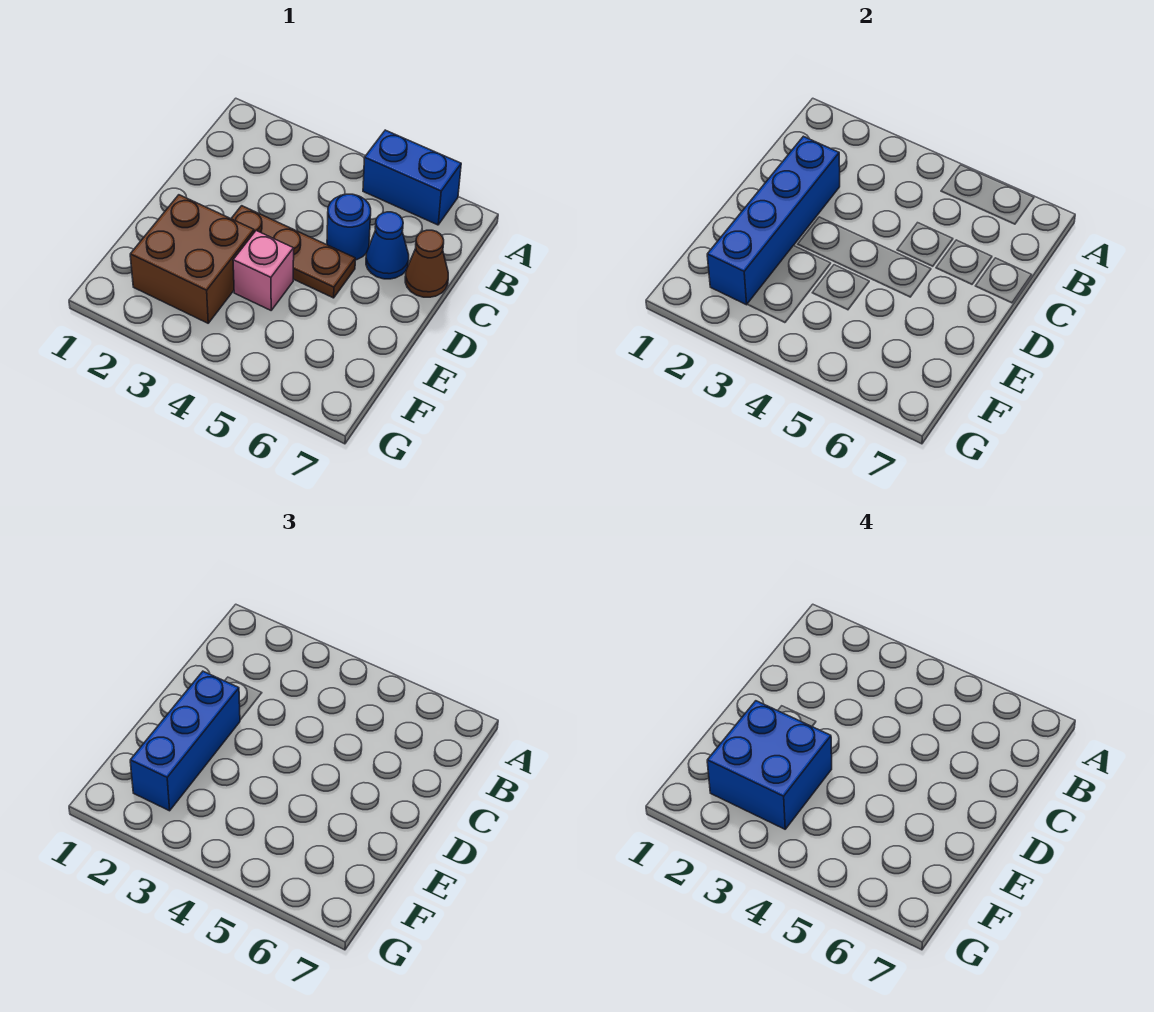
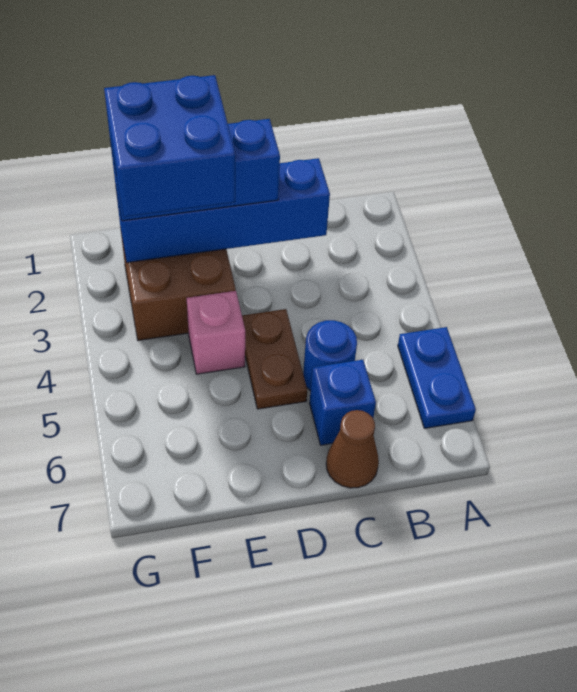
blue brick A5:A6 level 1 -> blue plate A5:A6 level 1
blue cone C6 level 1 -> blue brick C6 level 1
brown plate D3:D5 level 1 -> brown plate D4:D5 level 1

